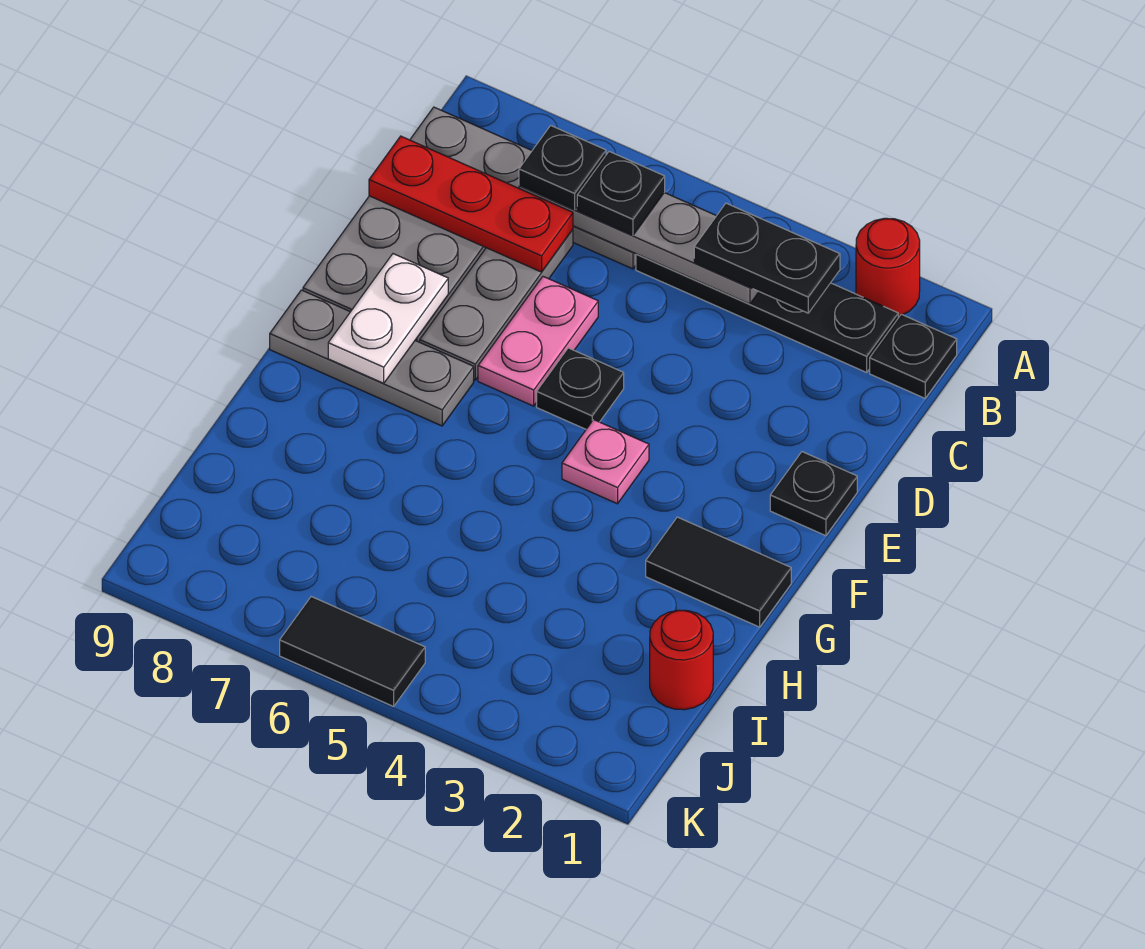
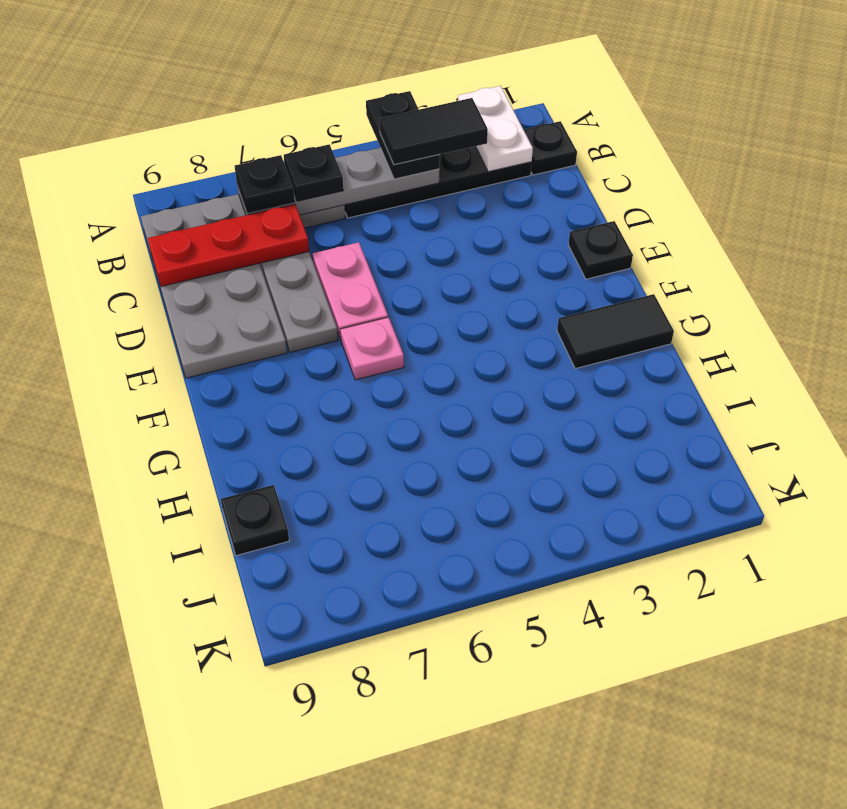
red round brick A2 level 1 -> none
black plate B3:B4 level 3 -> black plate A4:B4 level 3
black plate E5 level 1 -> black plate I9 level 1
white plate E8:F8 level 2 -> white plate A2:B2 level 2
pink plate F4 level 1 -> pink plate F6 level 1
grey plate F7:F9 level 1 -> none
red round brick I1 level 1 -> none
black tile K5:K6 level 1 -> black tile B3:B4 level 4

